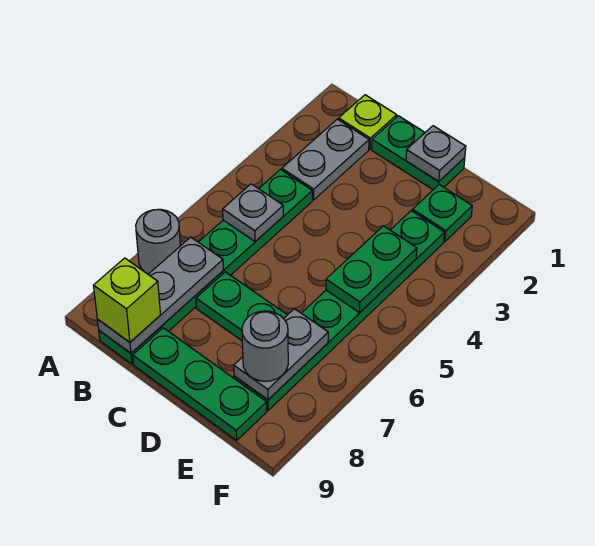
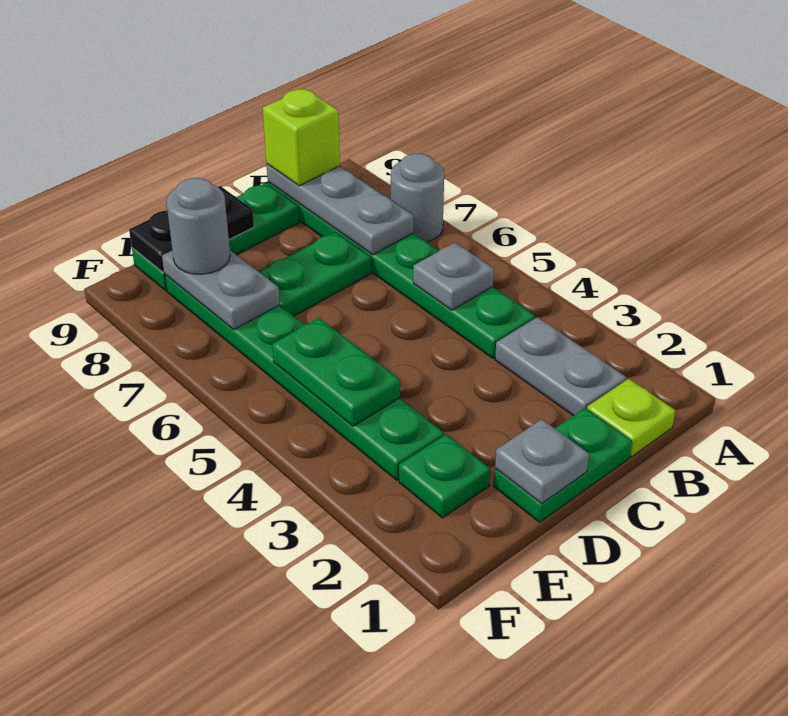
none -> black plate D9:E9 level 2

